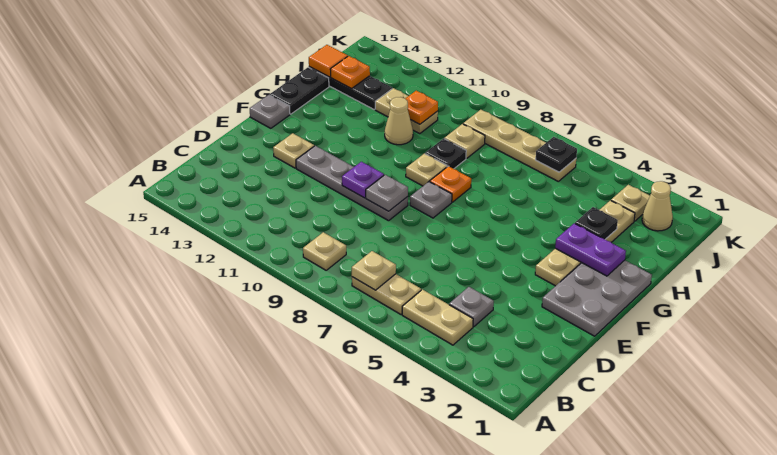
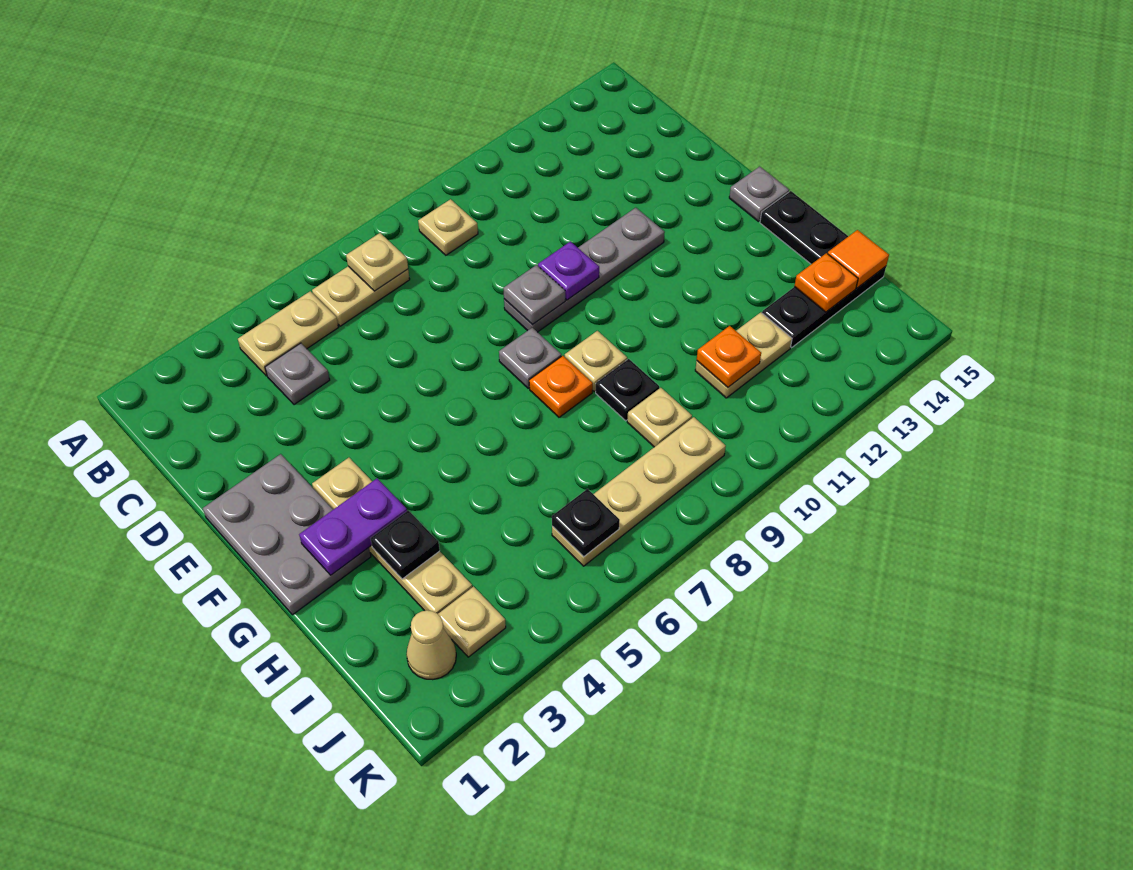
tan plate E13 level 1 -> none
tan cone H11 level 1 -> none

